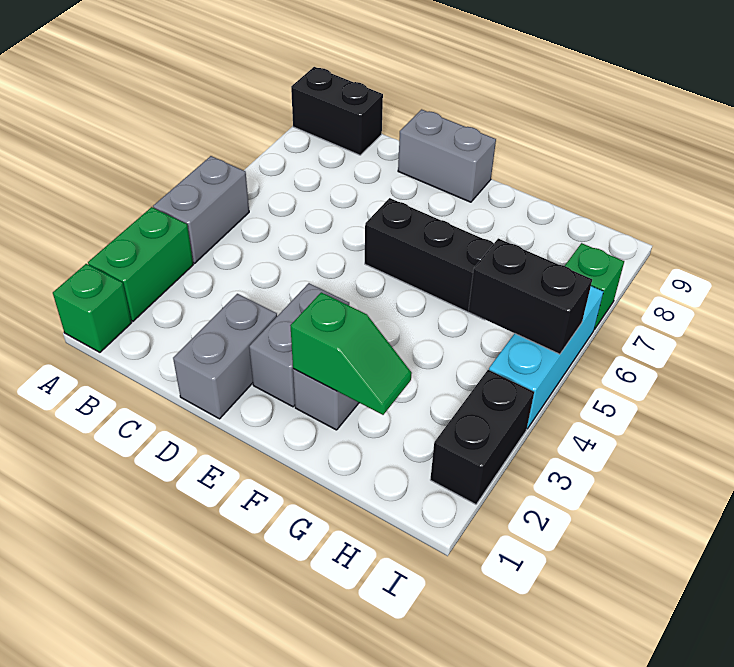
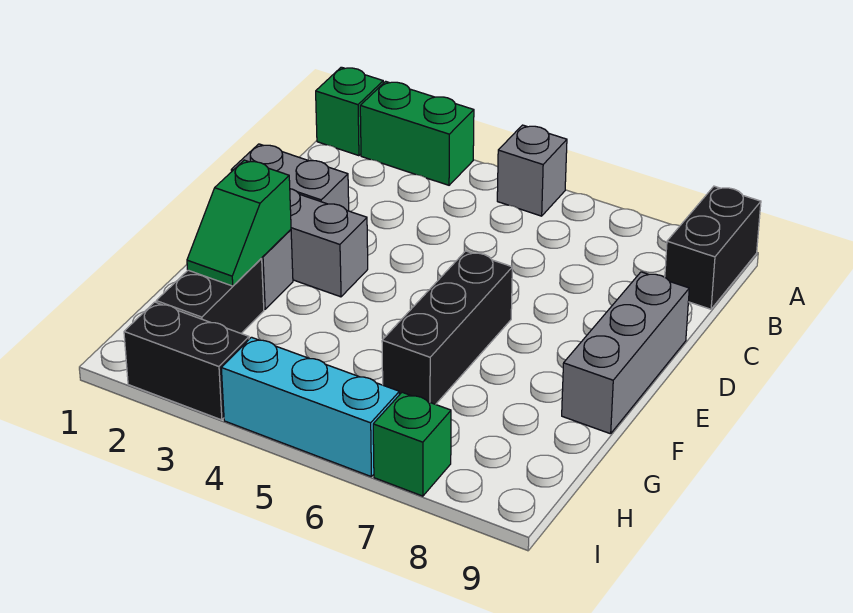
grey brick A4:A5 level 1 -> grey brick A5 level 1
grey brick D9:E9 level 1 -> grey brick D9:F9 level 1
black brick H5:I5 level 2 -> black brick G2:H2 level 1

